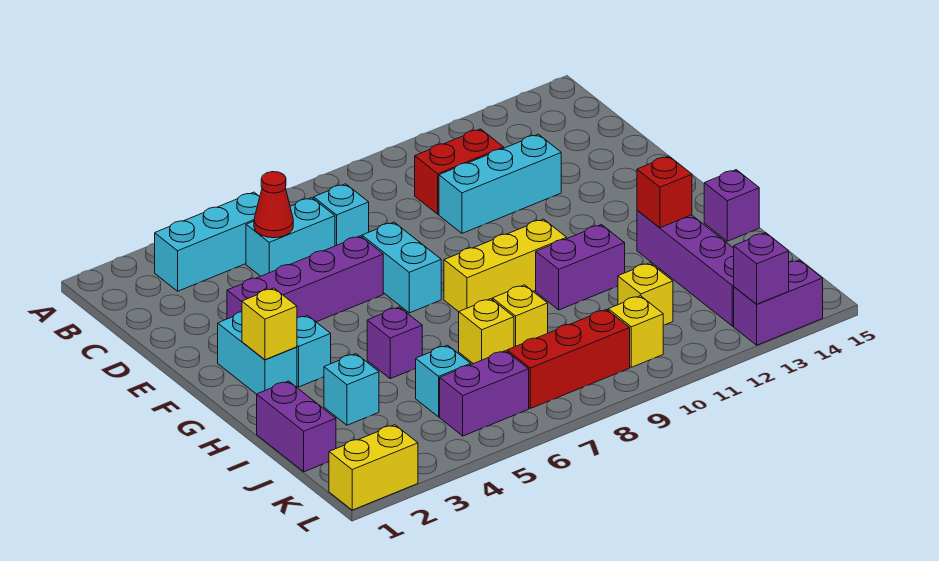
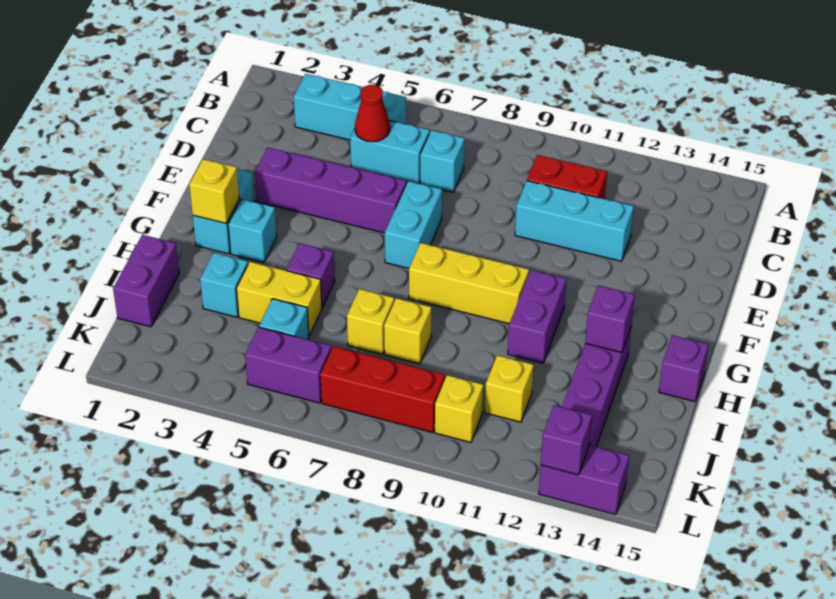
purple brick H10:H11 level 1 -> purple brick G11:H11 level 1
red brick H13 level 2 -> purple brick H13 level 2
yellow brick L1:L2 level 1 -> yellow brick I4:I5 level 1

